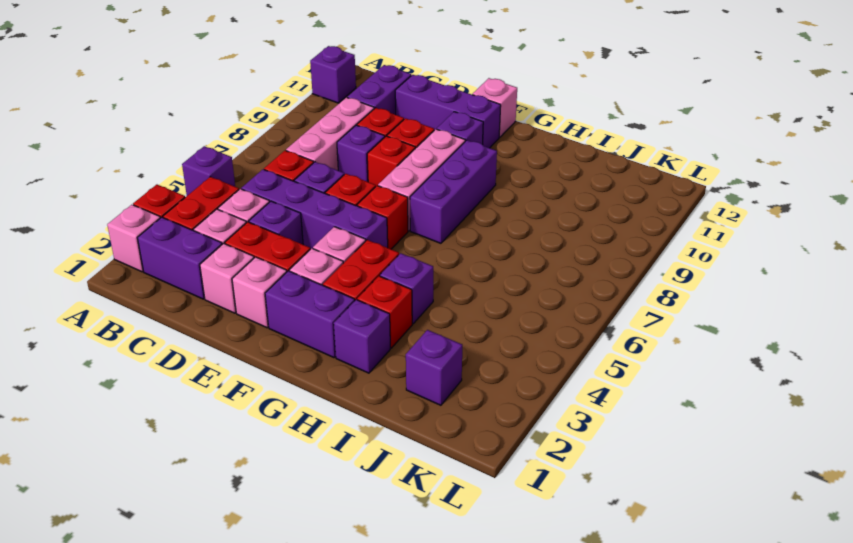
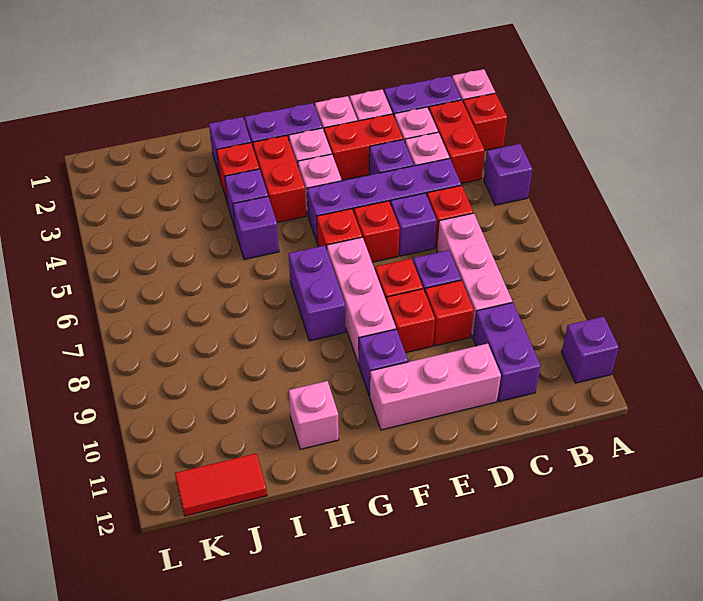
purple brick D11:F11 level 1 -> pink brick D11:F11 level 1
pink brick F12 level 1 -> pink brick H11 level 1
purple brick G7:G9 level 1 -> purple brick G7:G8 level 1
purple brick J2 level 1 -> purple brick H5 level 1
none -> red tile J12:K12 level 1

